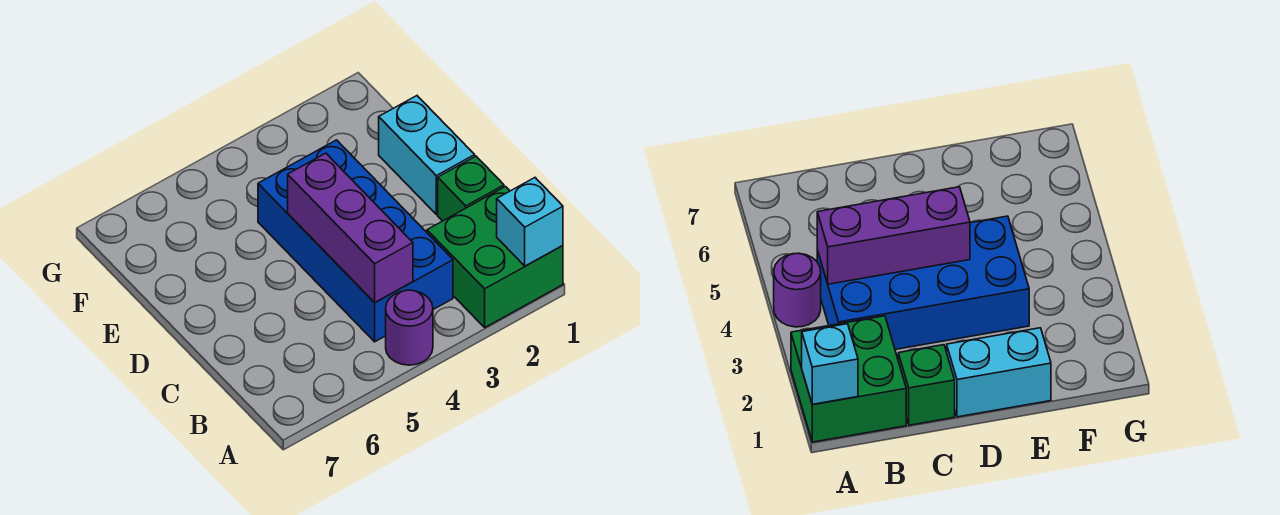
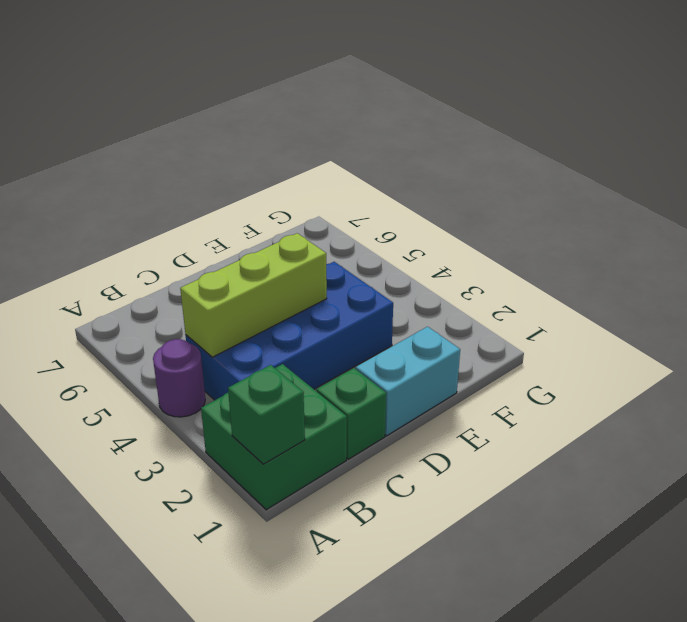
cyan brick A1 level 2 -> green brick A1 level 2
purple brick B4:D4 level 2 -> lime brick B4:D4 level 2

